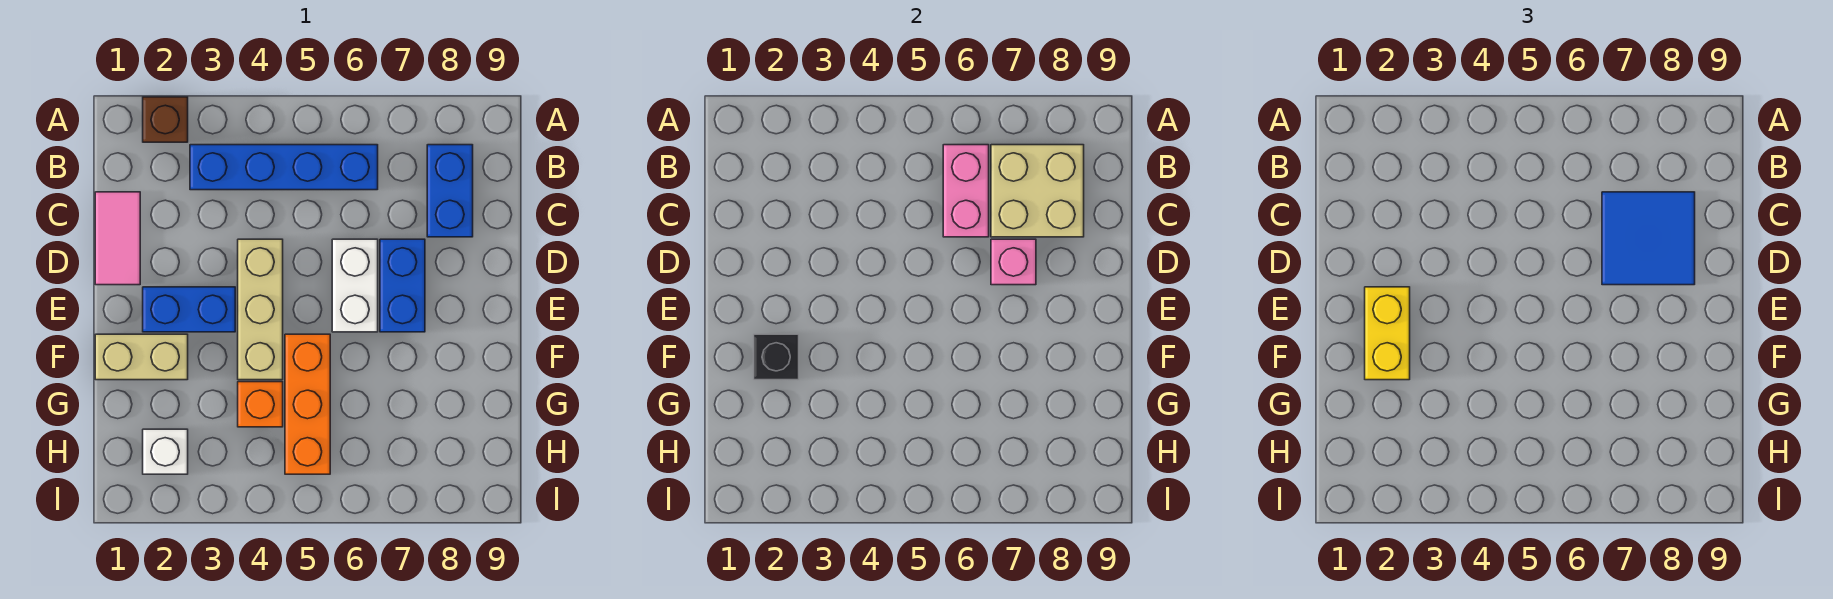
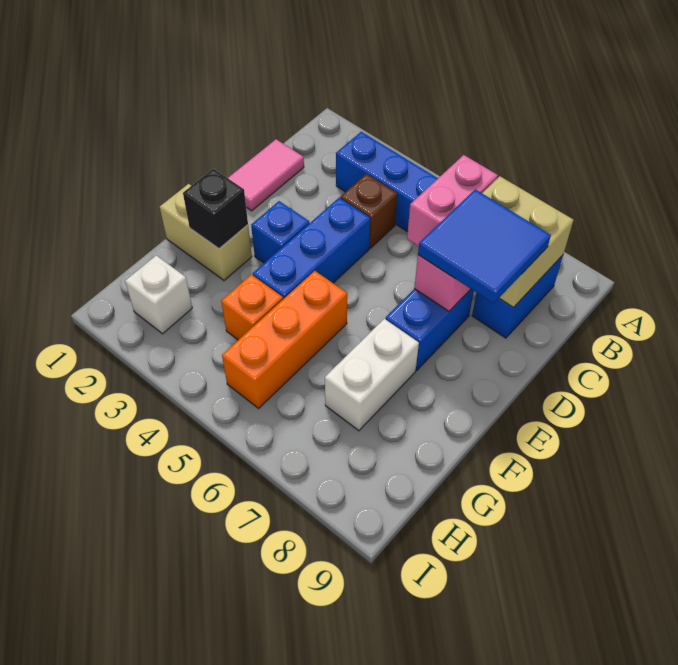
brown brick A2 level 1 -> brown brick C4 level 1
tan brick D4:F4 level 1 -> blue brick D4:F4 level 1
white brick D6:E6 level 1 -> white brick F7:G7 level 1
blue brick E2:E3 level 1 -> blue brick E3 level 1
yellow brick E2:F2 level 3 -> none

